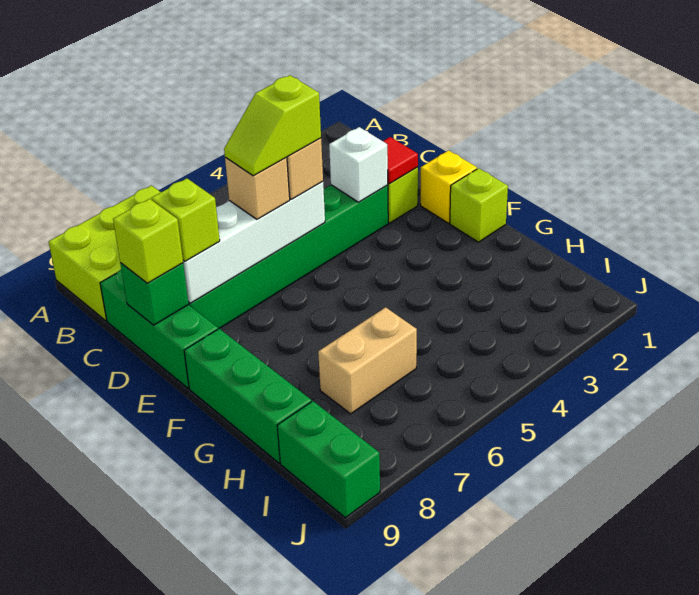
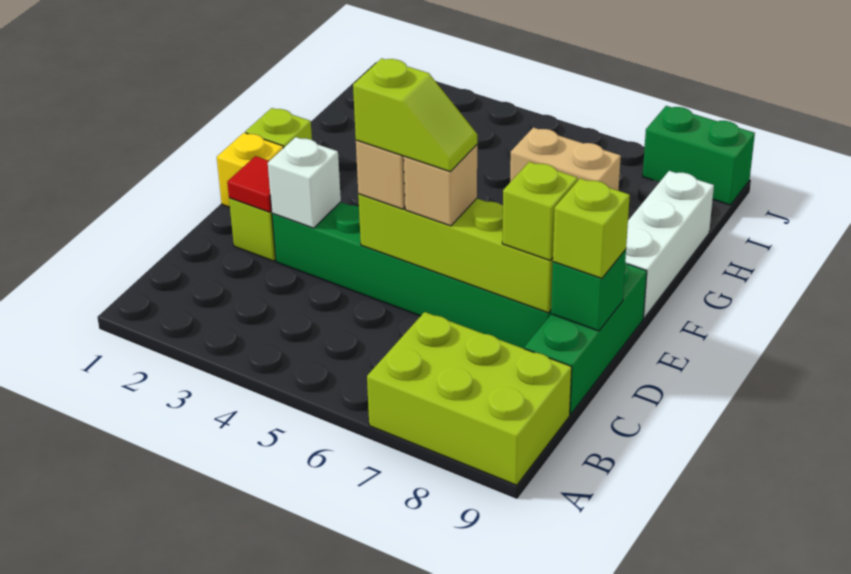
white brick D5:D8 level 2 -> lime brick D5:D8 level 2
green brick F9:H9 level 1 -> white brick F9:H9 level 1
green brick I9:J9 level 1 -> green brick J8:J9 level 1

